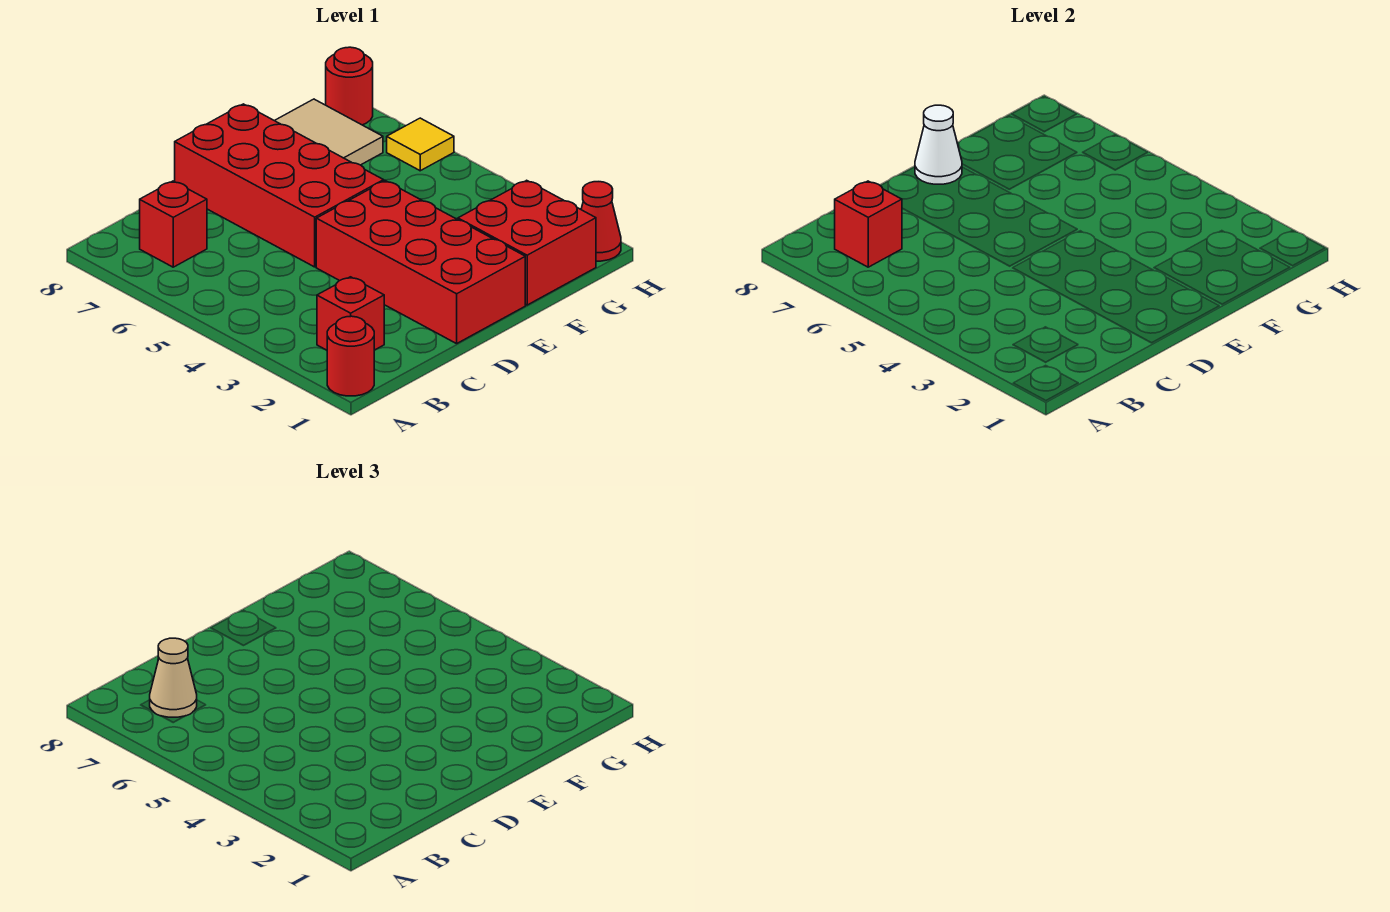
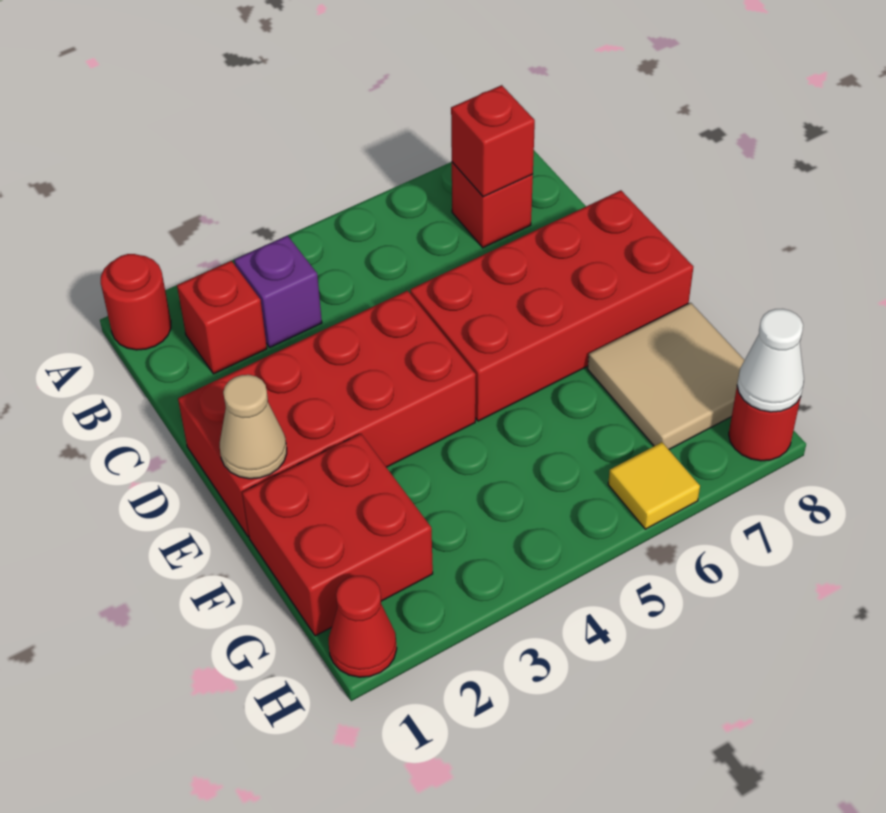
none -> purple brick B3 level 1
tan cone B7 level 3 -> tan cone E1 level 2
white cone E8 level 2 -> white cone H8 level 2

